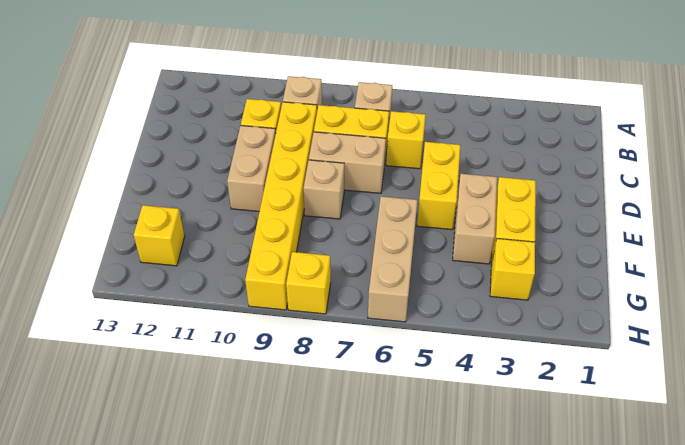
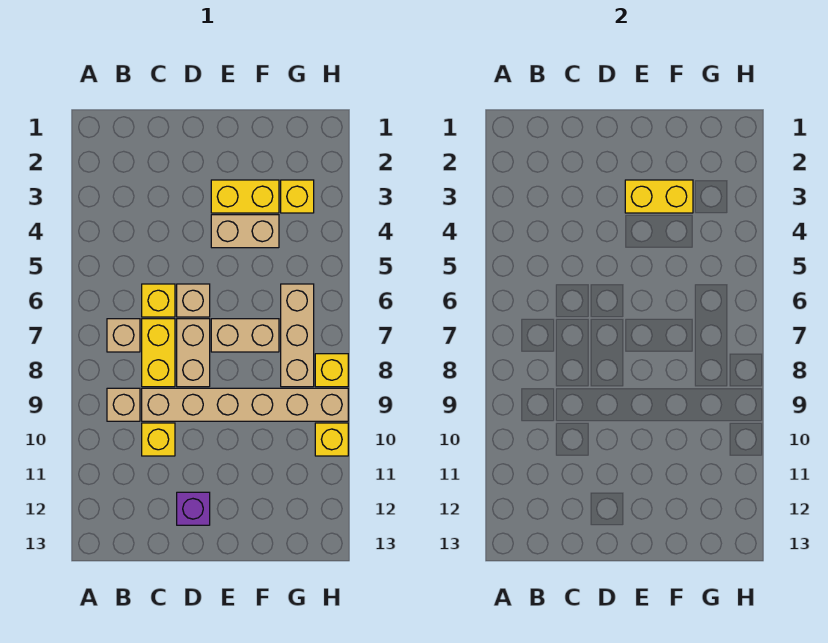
yellow brick C9:H9 level 1 -> tan brick C9:H9 level 1
yellow brick D5:E5 level 1 -> yellow brick E3:F3 level 2
tan brick D10:E10 level 1 -> tan brick E7:F7 level 1
none -> purple brick D12 level 1
tan brick E8 level 1 -> tan brick D6 level 1
tan brick F6:H6 level 1 -> tan brick G6:G8 level 1
yellow brick G12 level 1 -> yellow brick H10 level 1

